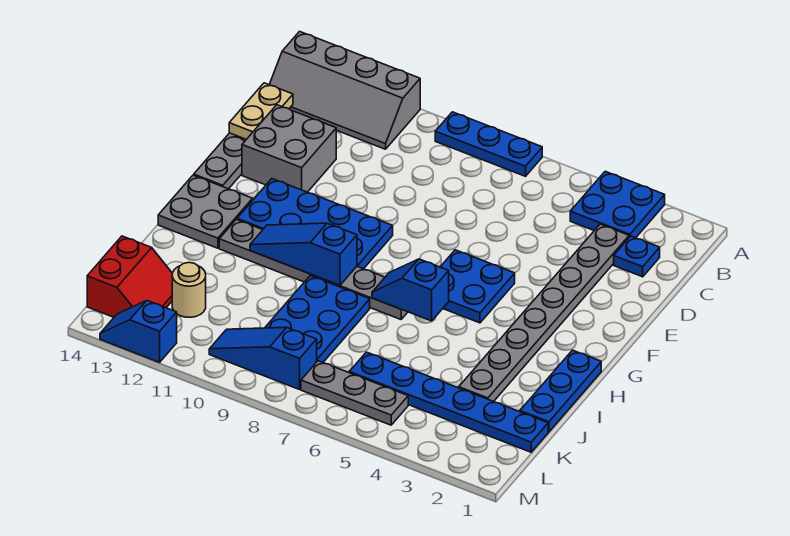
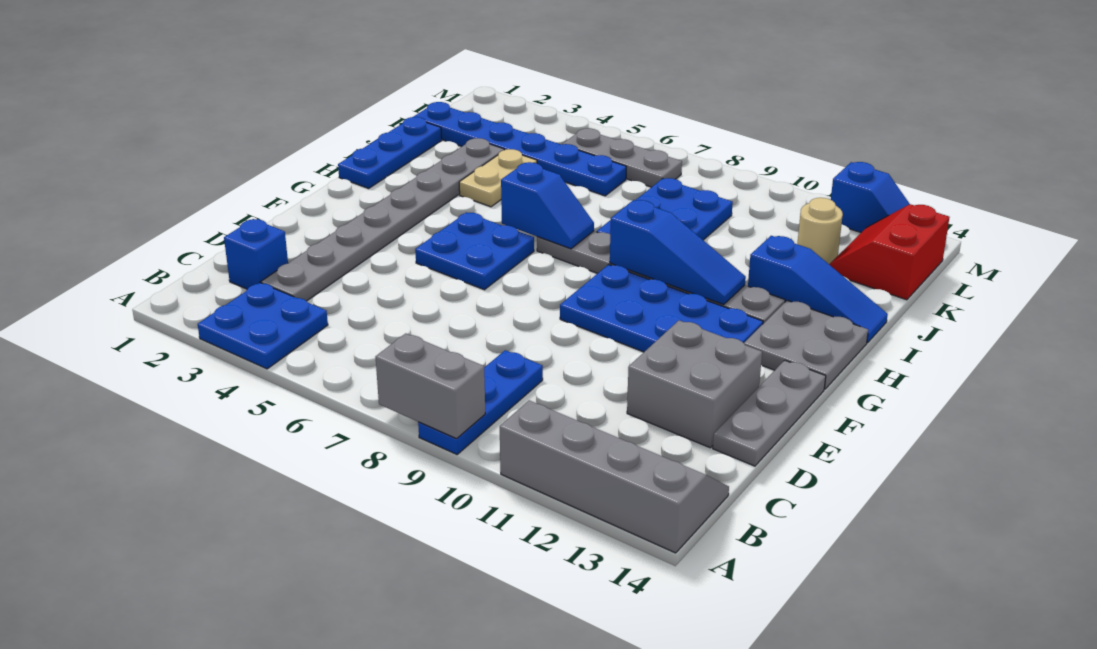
blue plate A7:A9 level 1 -> blue plate A9:C9 level 1
none -> grey brick A8:A9 level 2
blue plate C2 level 1 -> blue brick C2 level 1
tan plate C14:D14 level 2 -> tan plate I4:J4 level 1
blue slope L8:L10 level 1 top 8 -> blue slope I12:I14 level 1 top 12

